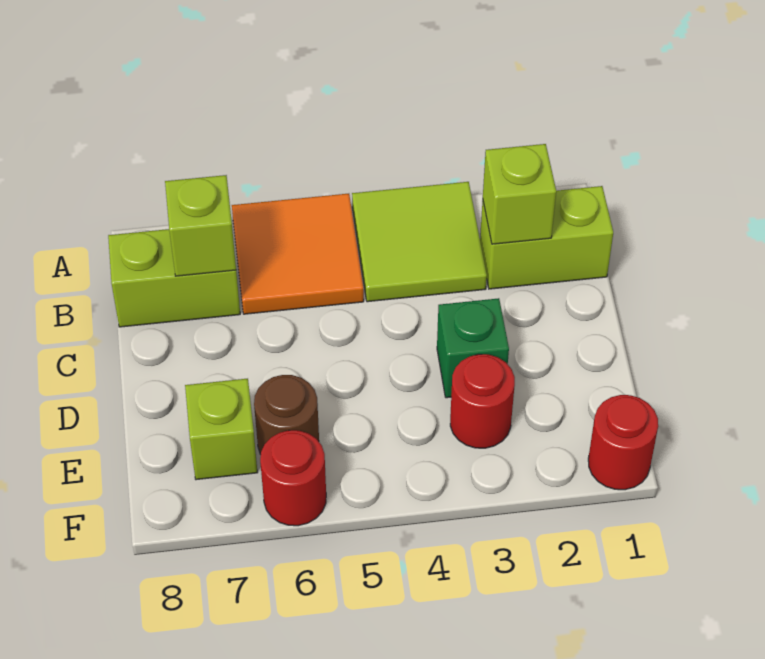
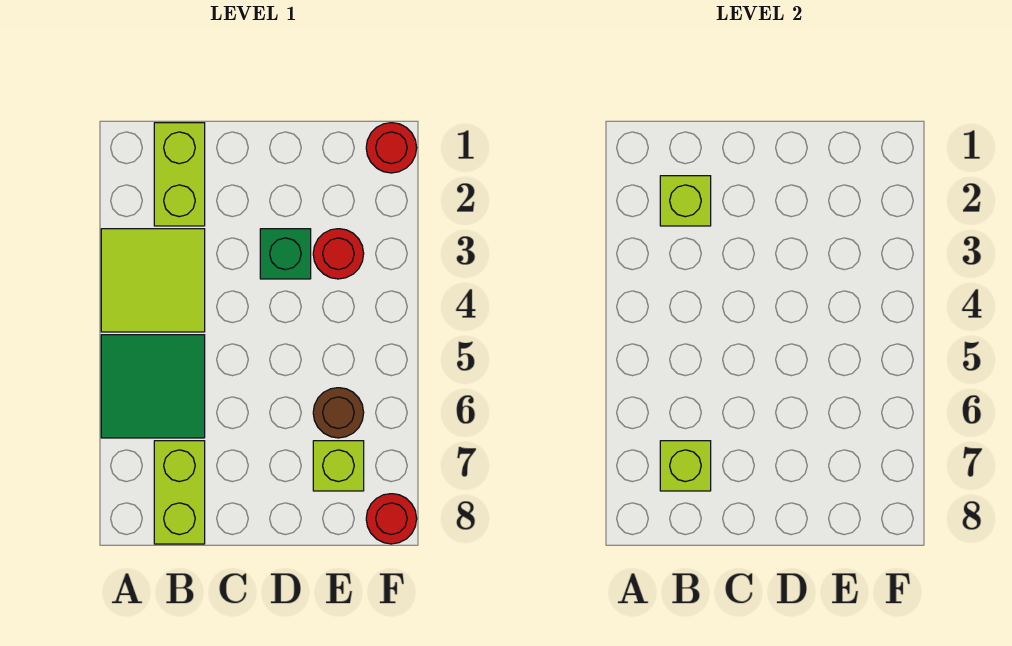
orange tile A5:B6 level 1 -> green tile A5:B6 level 1
red round brick F6 level 1 -> red round brick F8 level 1

